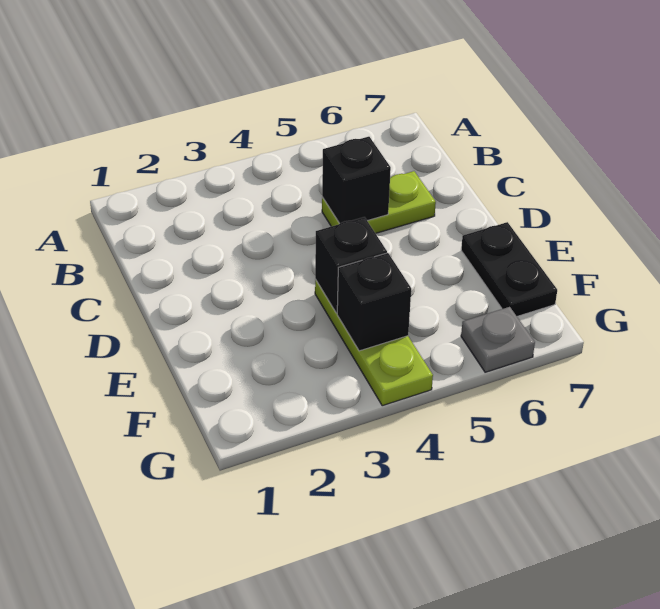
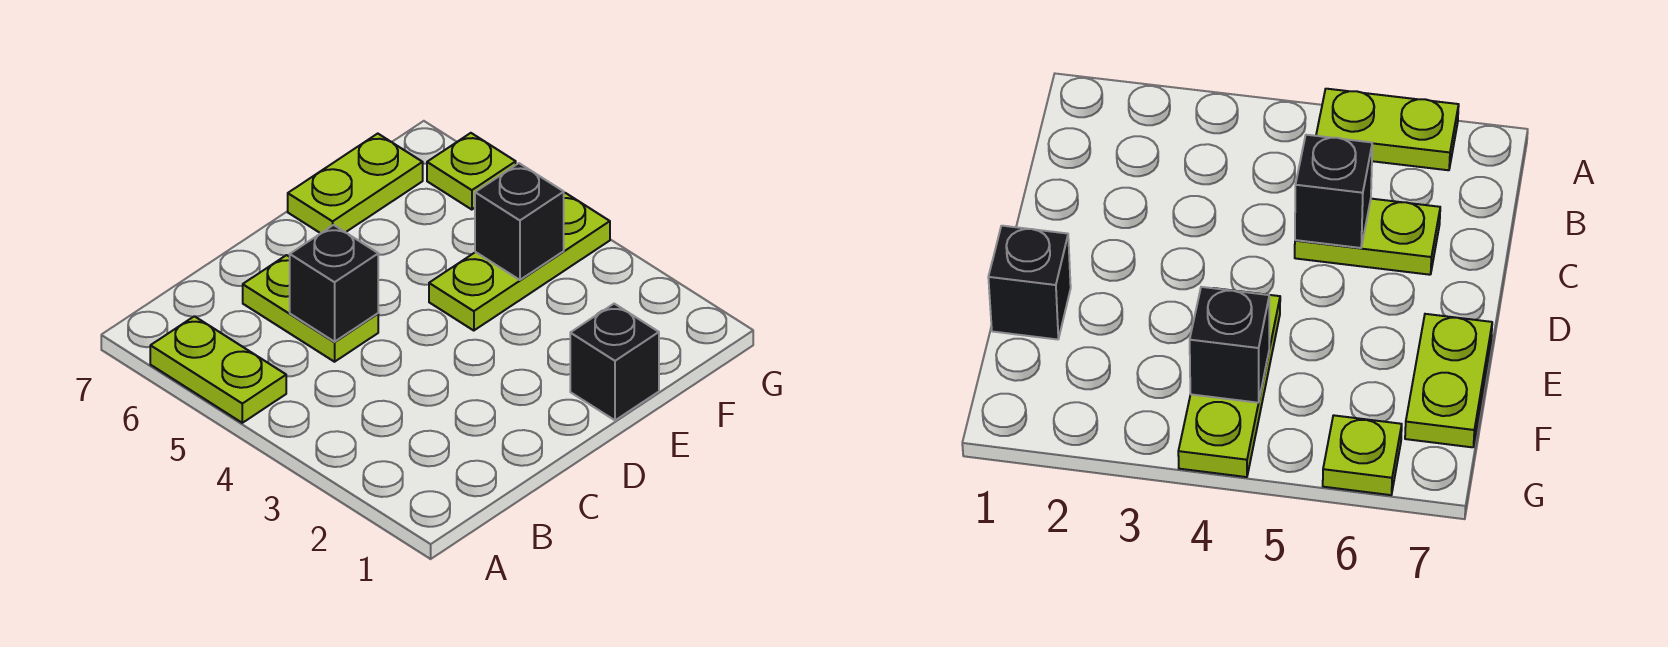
none -> lime plate A5:A6 level 1
black brick E4 level 2 -> black brick E1 level 1
black plate E7:F7 level 1 -> lime plate E7:F7 level 1
grey plate G6 level 1 -> lime plate G6 level 1

